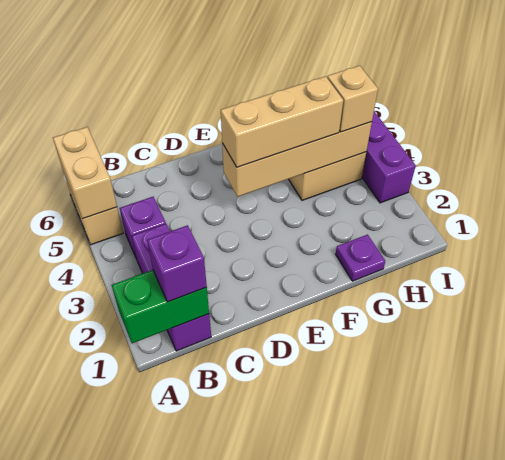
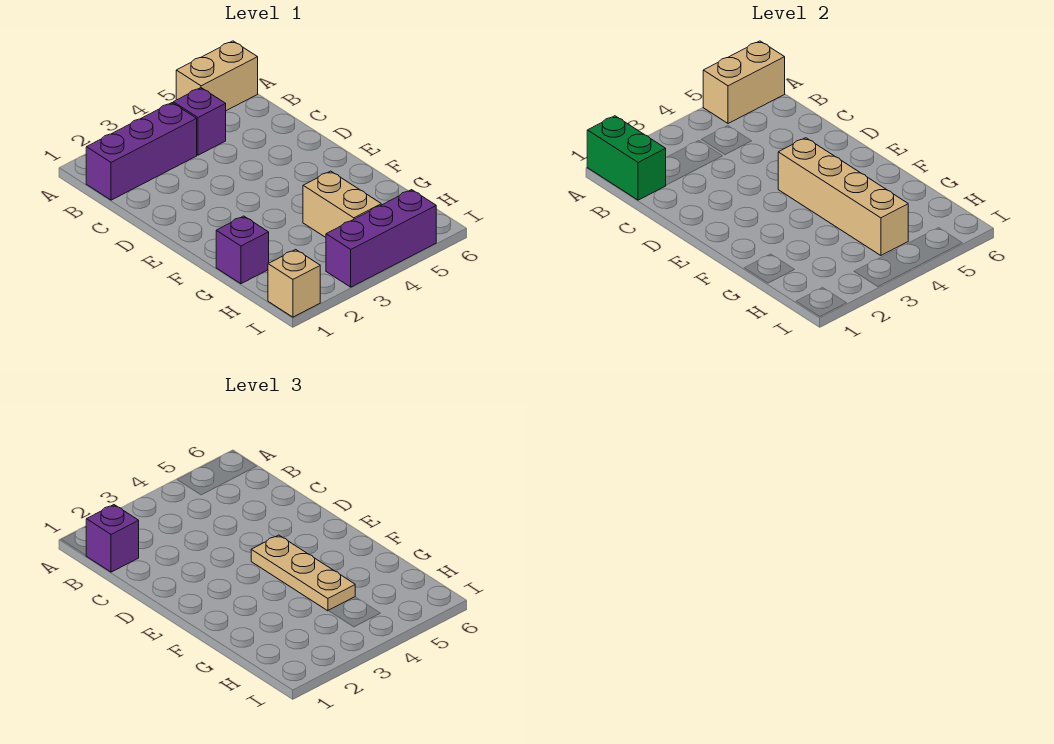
tan brick E4:G4 level 3 -> tan plate E4:G4 level 3
purple plate G1 level 1 -> purple brick G1 level 1
tan brick H4 level 3 -> tan brick I1 level 1

